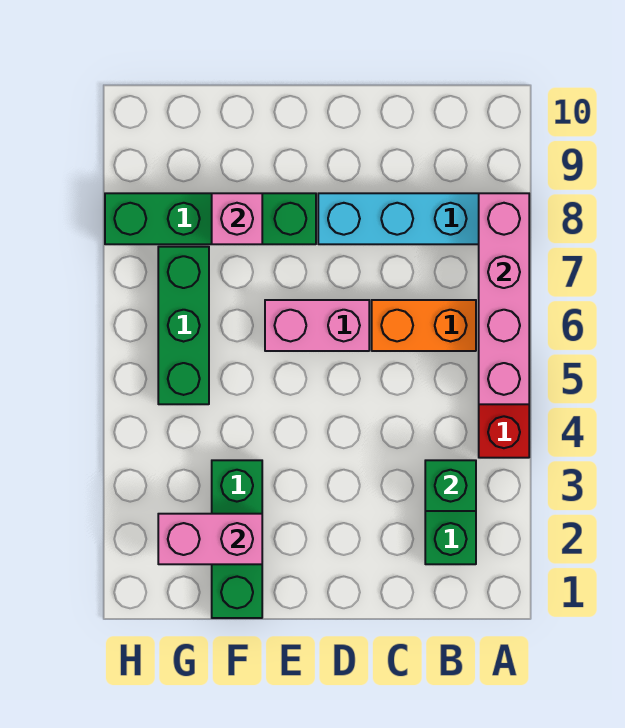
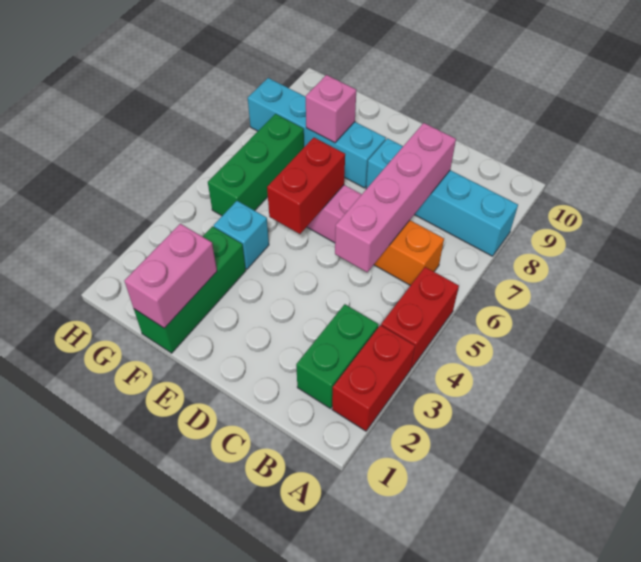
none -> red brick A2:A3 level 1
pink brick A5:A8 level 2 -> pink brick C5:C8 level 2
green brick B3 level 2 -> none
none -> red brick E5:E6 level 2
green brick E8:H8 level 1 -> cyan brick E8:H8 level 1
pink brick F2:G2 level 2 -> pink brick F1:F2 level 2
none -> cyan brick F4 level 1

